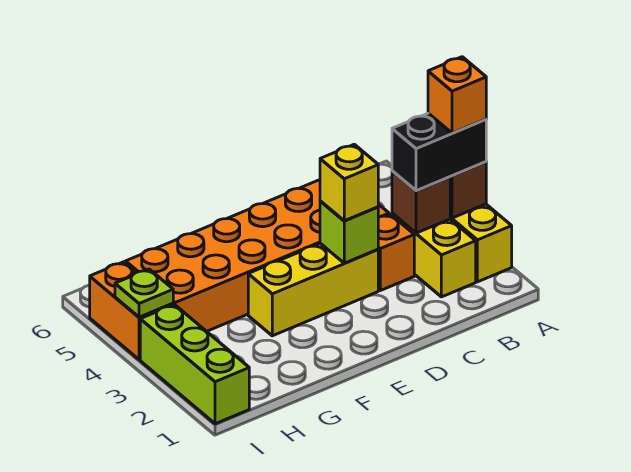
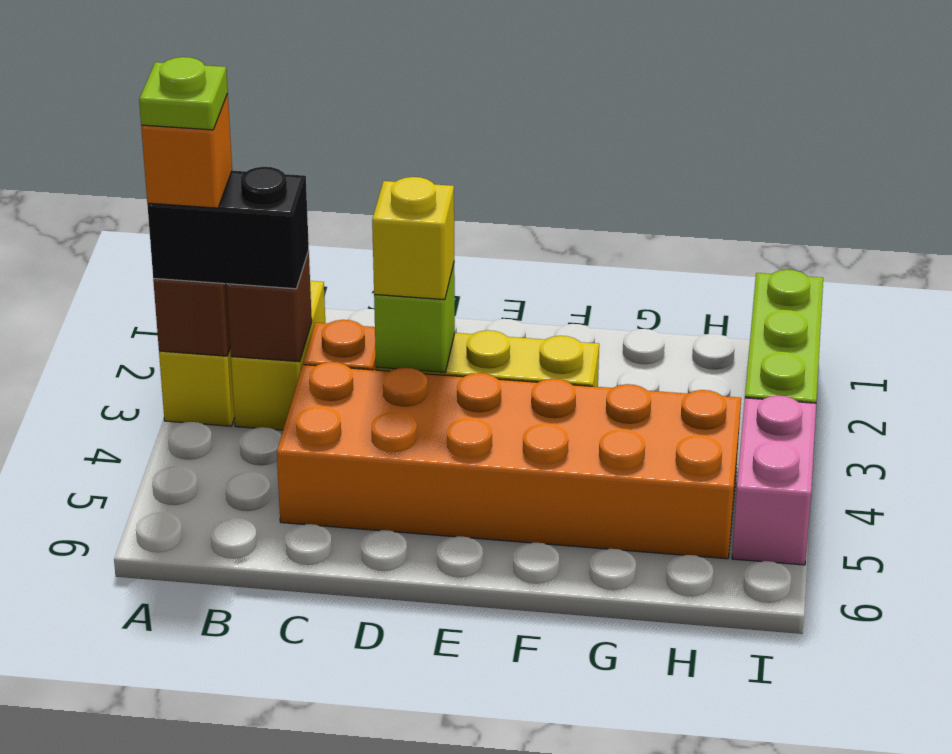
orange brick I4:I5 level 1 -> pink brick I4:I5 level 1
lime plate I4 level 2 -> lime plate A3 level 5

